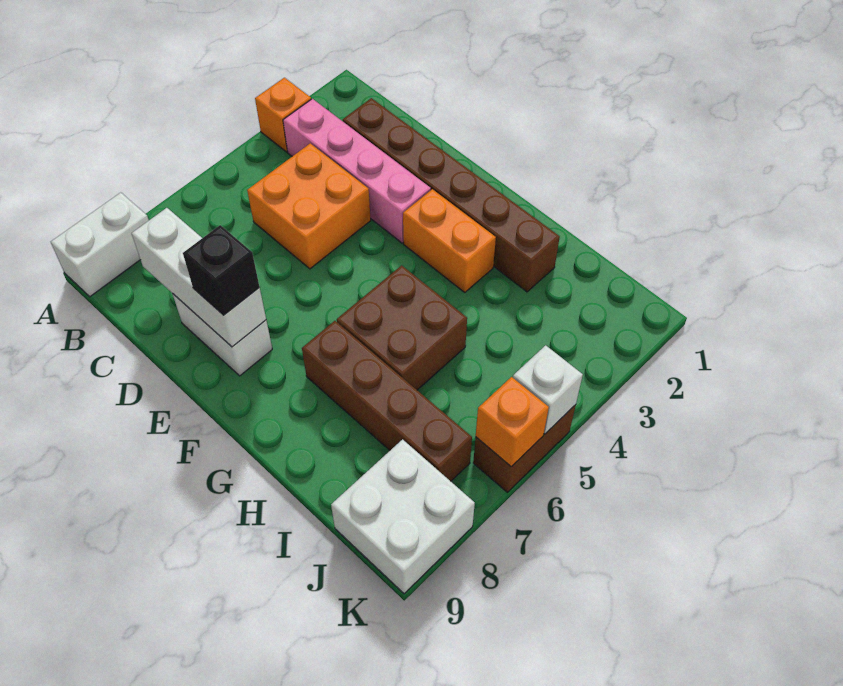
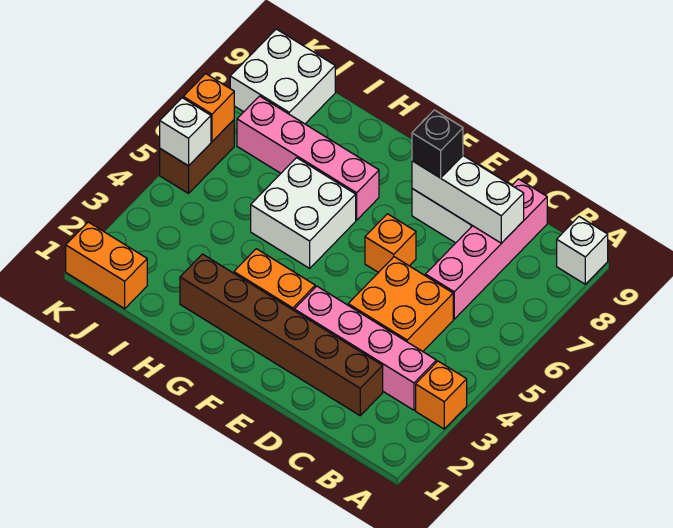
white brick A8:A9 level 1 -> white brick A9 level 1
none -> pink brick C6:C9 level 1
none -> orange brick E6 level 1
brown brick G5:H6 level 1 -> white brick G5:H6 level 1
brown brick G7:J7 level 1 -> pink brick G7:J7 level 1
none -> orange brick J1:K1 level 1

